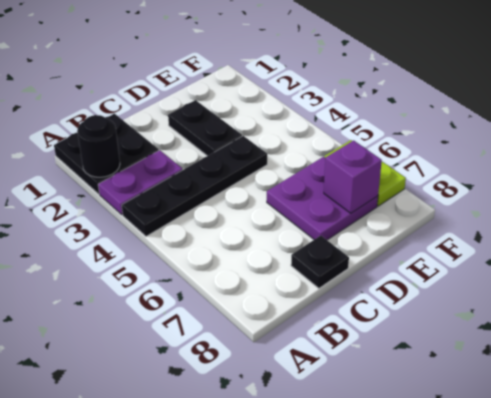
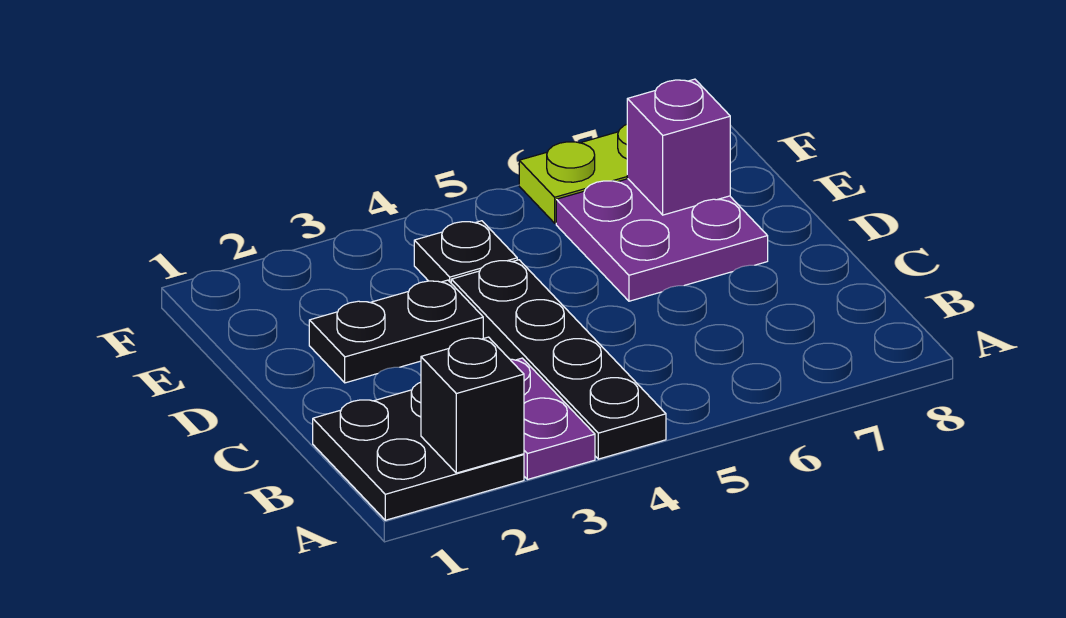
black round brick A2 level 2 -> black brick A2 level 2
black plate C8 level 1 -> black plate E4 level 1

